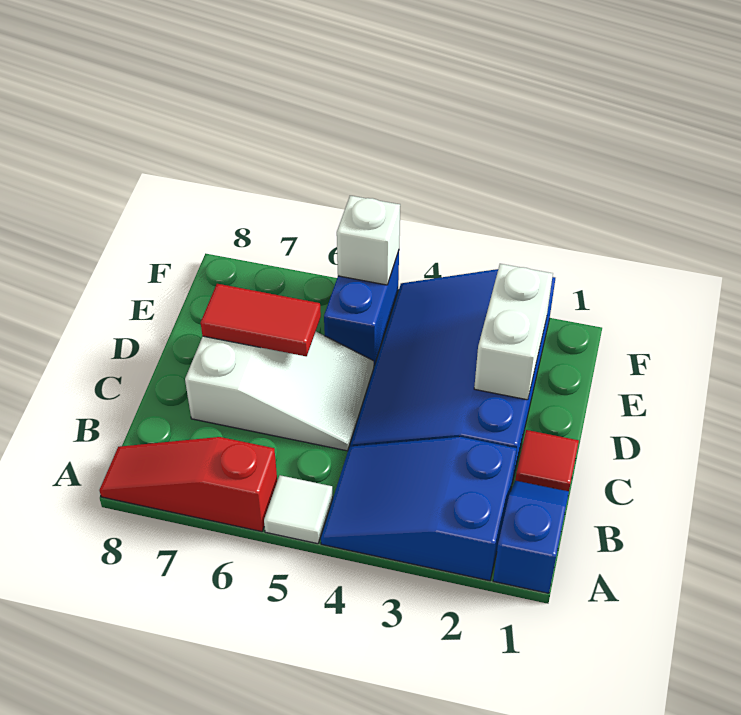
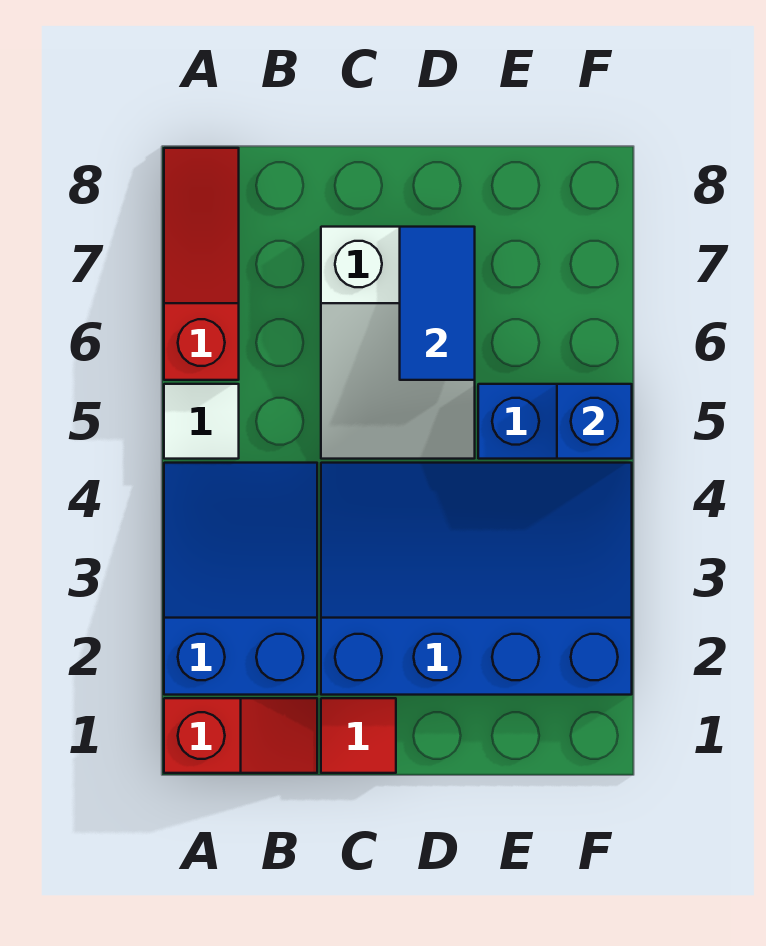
blue slope A1:B1 level 1 top A -> red slope A1:B1 level 1 top A
white brick D2:E2 level 2 -> none
red tile D6:D7 level 2 -> blue tile D6:D7 level 2
white brick F5 level 2 -> blue brick F5 level 2

